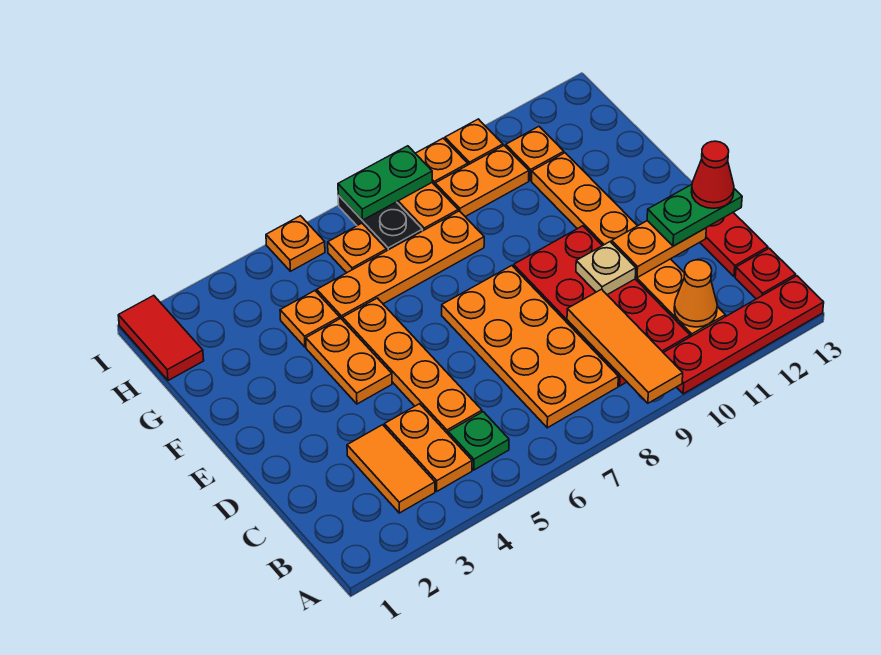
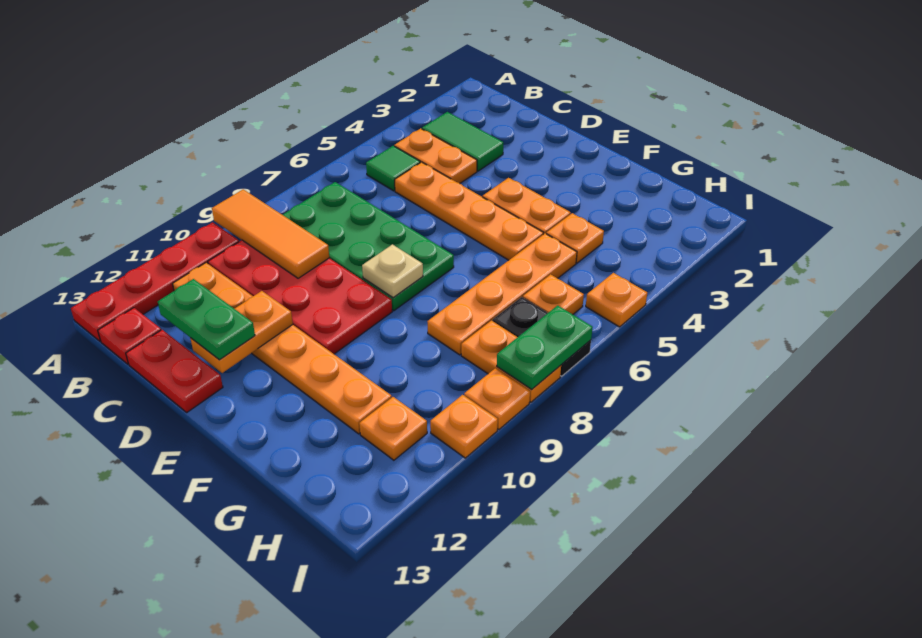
orange tile B3:C3 level 1 -> green tile B3:C3 level 1
green plate B5 level 1 -> green tile B5 level 1
orange plate B7:E8 level 1 -> green plate B7:E8 level 1
orange cone B11 level 2 -> none
tan plate D10 level 2 -> tan plate E8 level 2
green plate D12:D13 level 3 -> green plate C12:D12 level 3
red cone D13 level 4 -> none
red tile H1:I1 level 1 -> none
orange plate H9:H10 level 1 -> none

